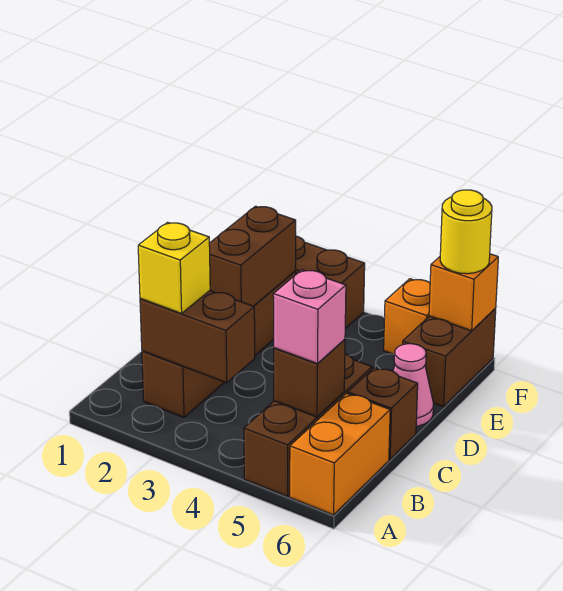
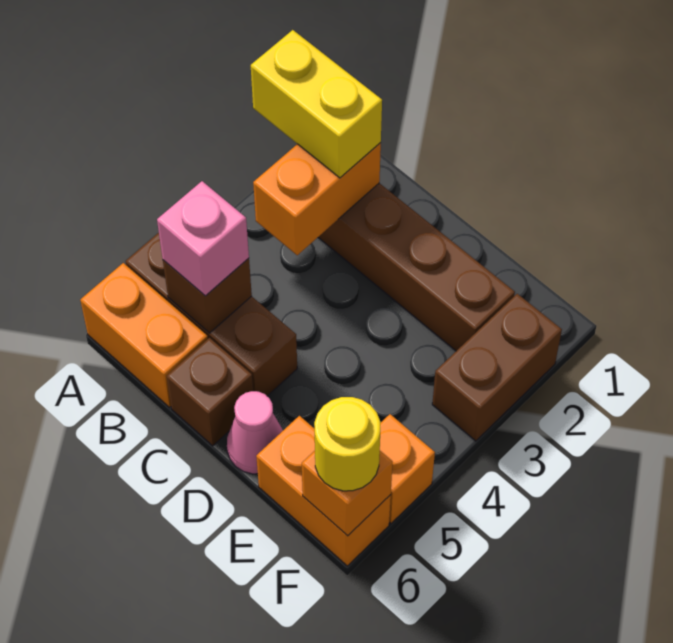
brown brick B2:B3 level 2 -> orange brick B2:B3 level 2
yellow brick B2 level 3 -> yellow brick A2:B2 level 3
brown brick D2:E2 level 2 -> none
brown brick E6:F6 level 1 -> orange brick E6:F6 level 1

